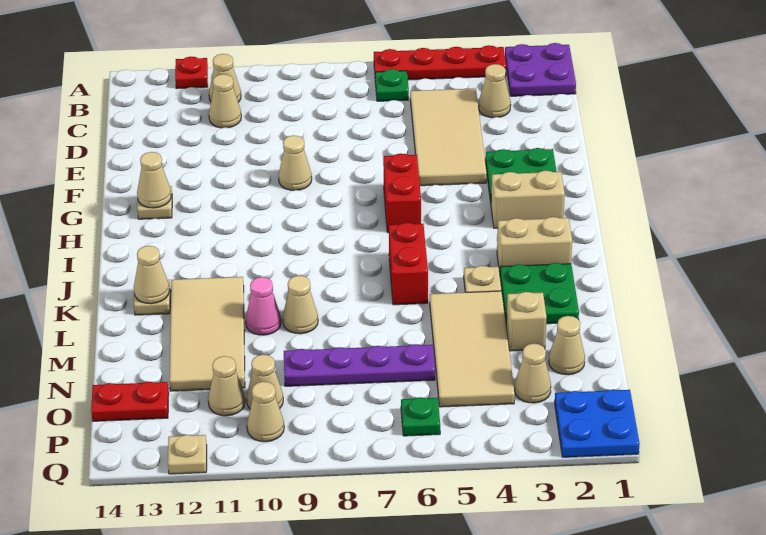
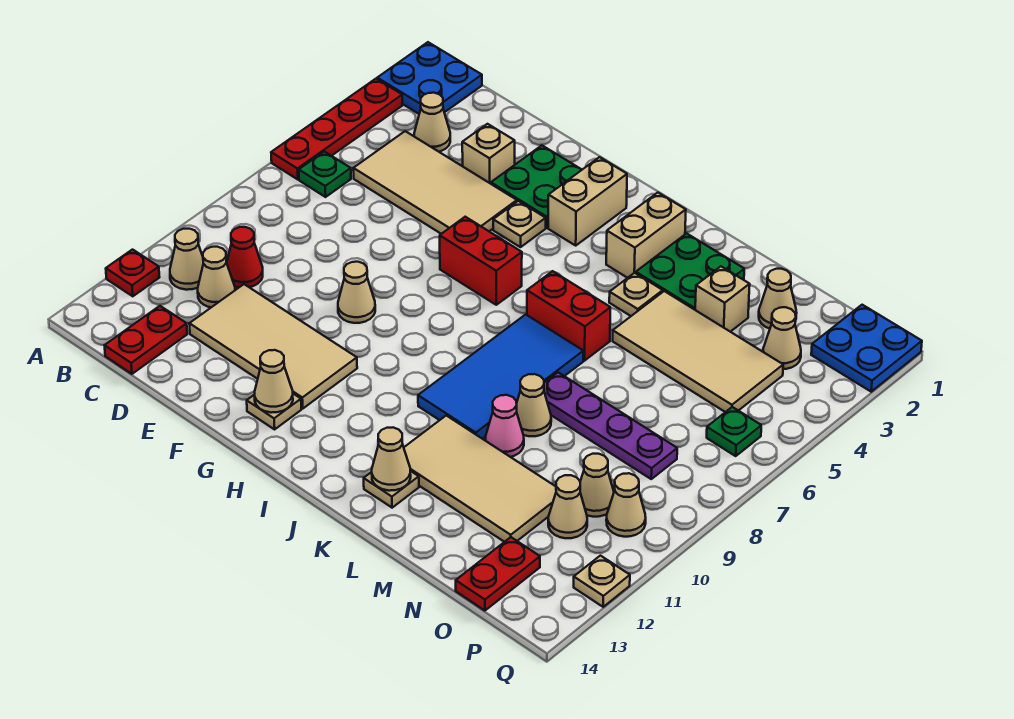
purple plate A1:B2 level 1 -> blue plate A1:B2 level 1
none -> red cone C10 level 1
none -> red plate C13:C14 level 1
none -> tan tile D11:G12 level 1
none -> tan brick E3 level 1
none -> tan plate G4 level 1
none -> blue tile J7:K10 level 1
purple plate N6:N9 level 1 -> purple plate L8:O8 level 1

